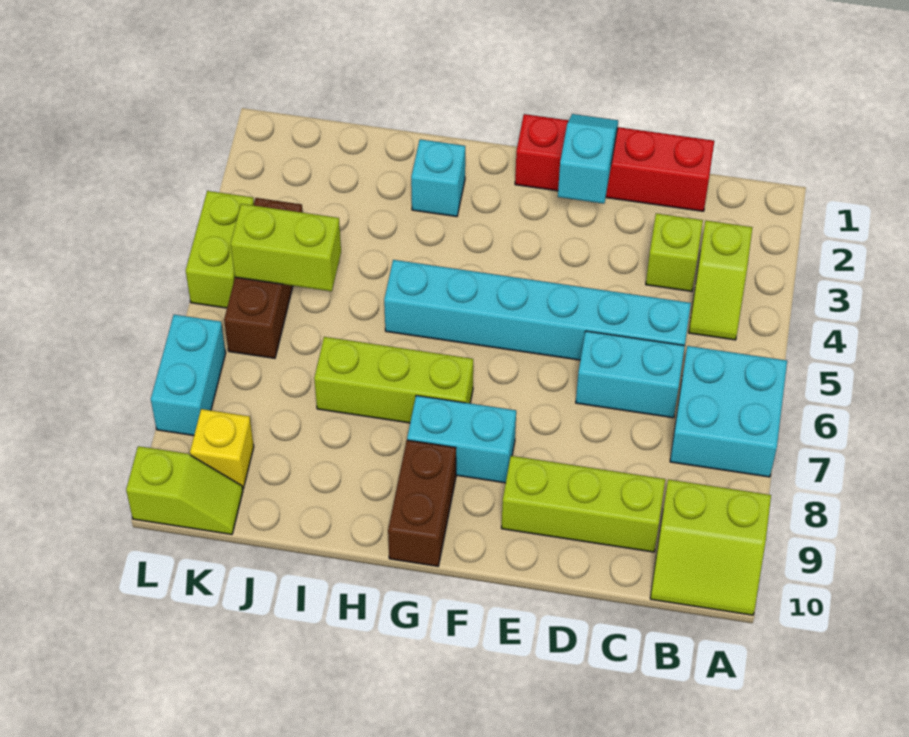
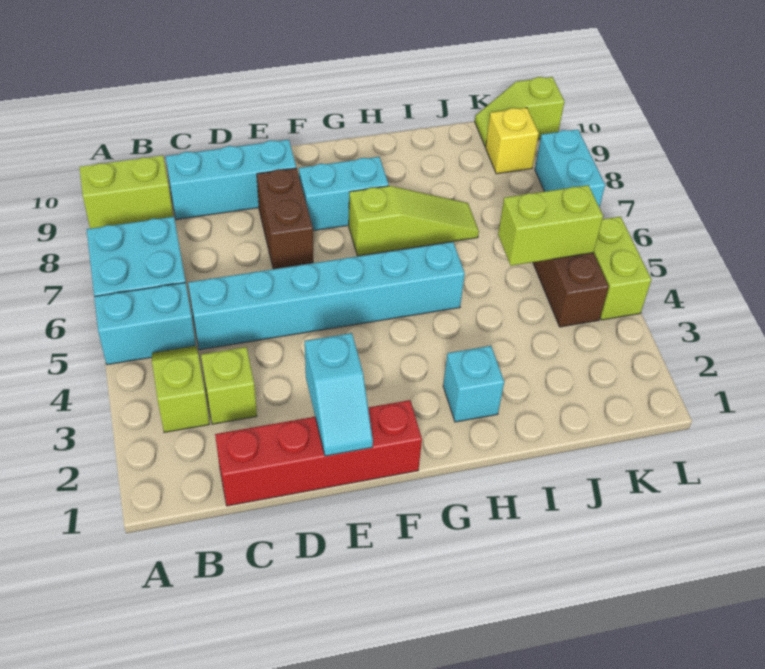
cyan brick C6:D6 level 1 -> cyan brick A5:B5 level 1
lime brick C9:E9 level 1 -> cyan brick C9:E9 level 1
lime brick G7:I7 level 1 -> lime slope G7:I7 level 1 top G
brown brick G9:G10 level 1 -> brown brick E7:E8 level 1

